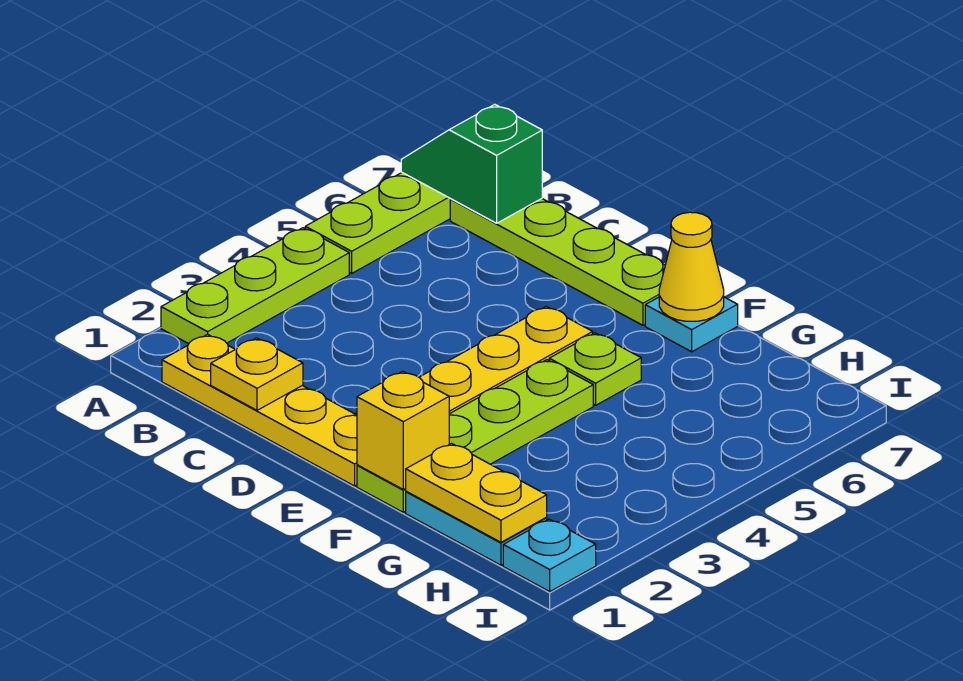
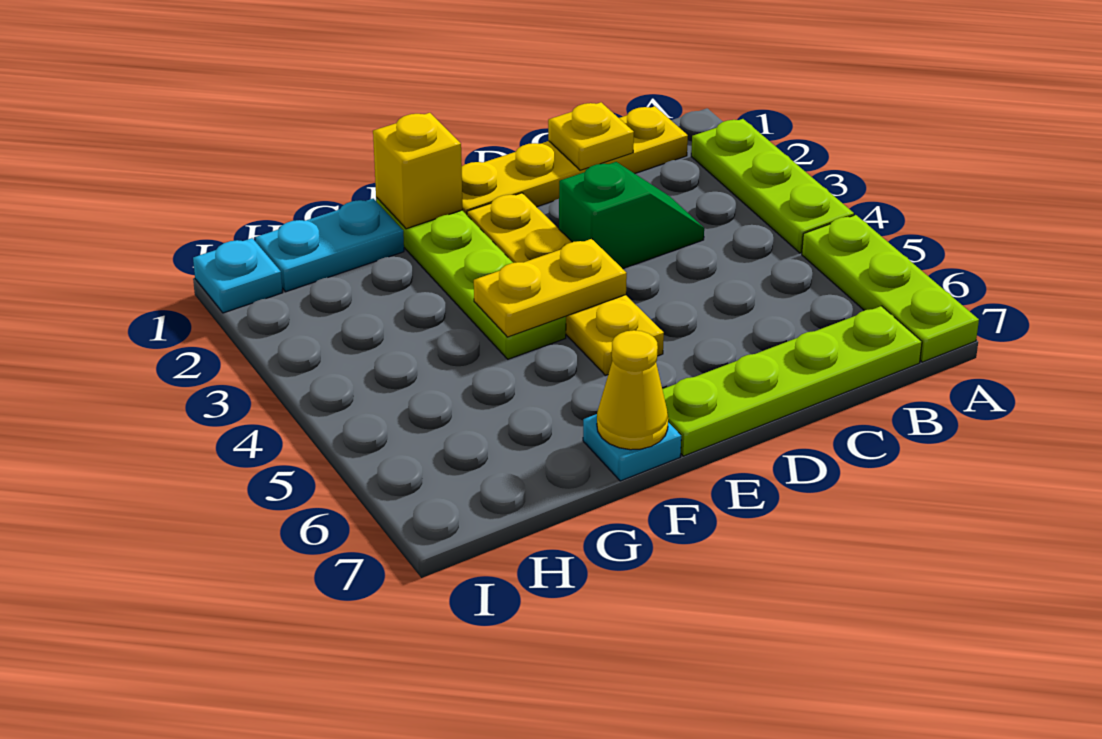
green slope A7:B7 level 2 top B -> green slope C3:D3 level 1 top D
lime plate F5 level 1 -> none
yellow plate G1:H1 level 2 -> yellow plate E4:F4 level 2

